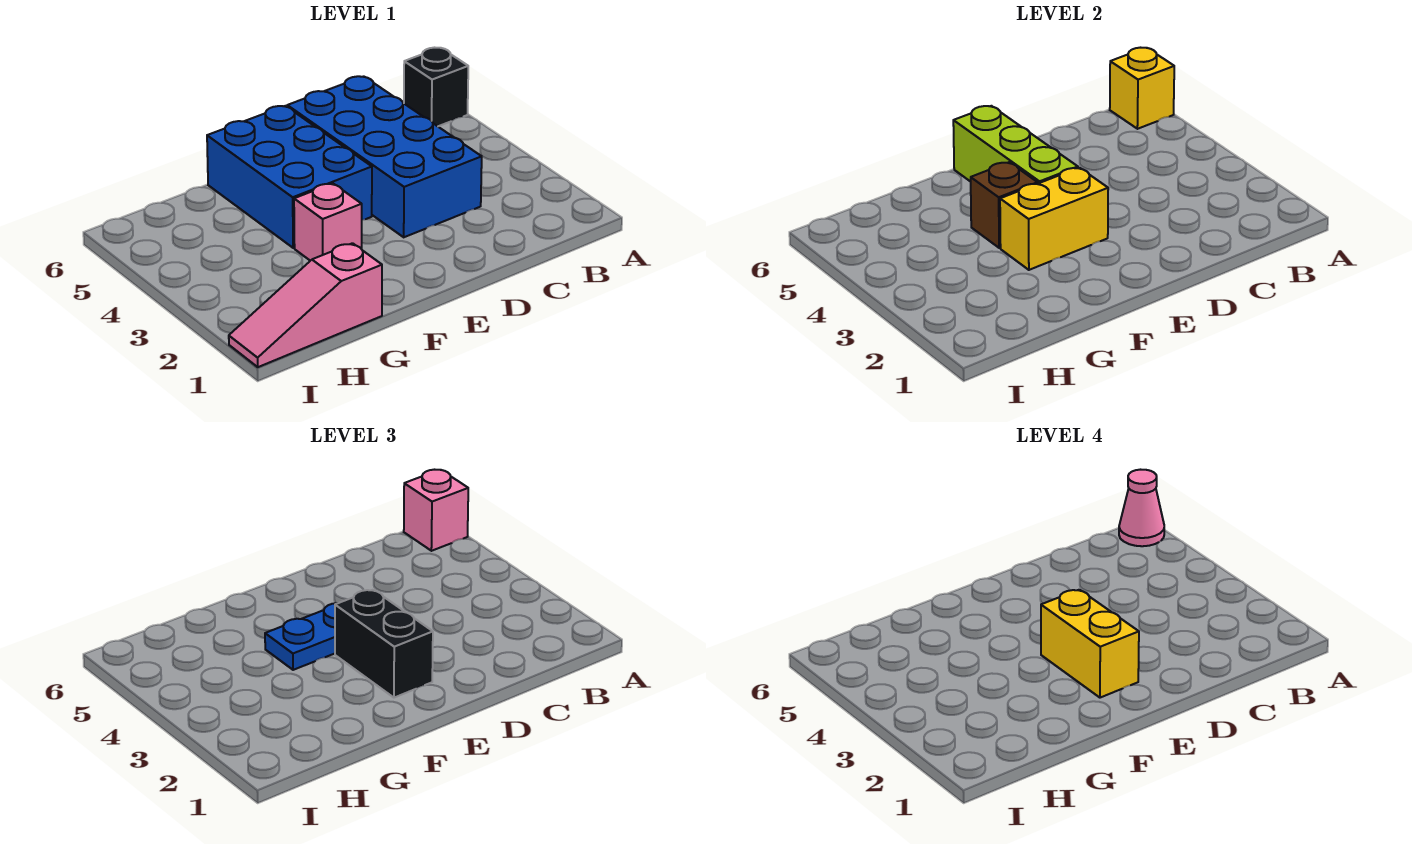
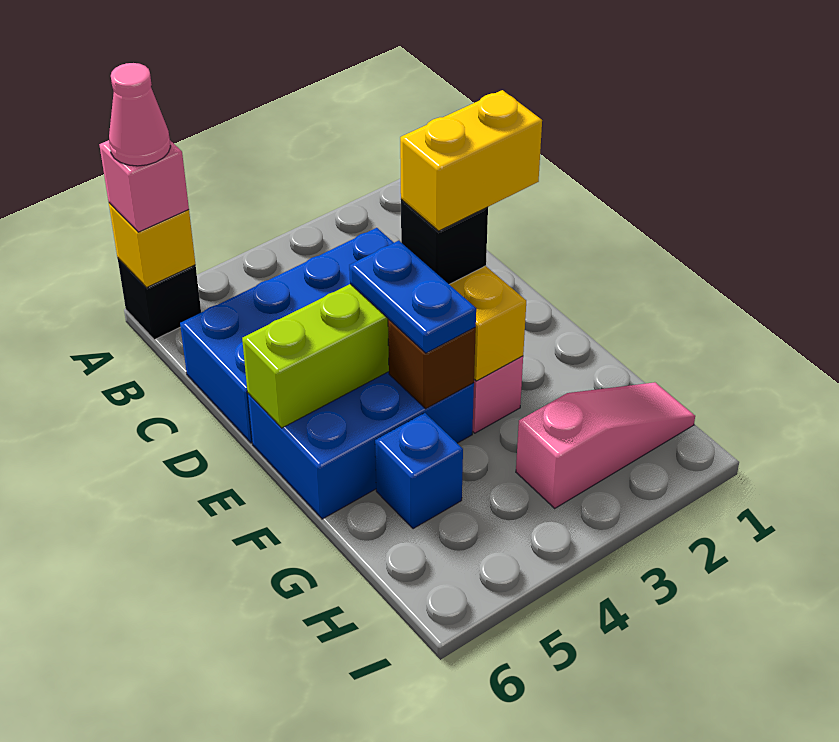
black brick E2:E3 level 3 -> black brick E3 level 3
pink slope G1:I1 level 1 top G -> pink slope H1:H3 level 1 top 3
none -> blue brick G5 level 1

